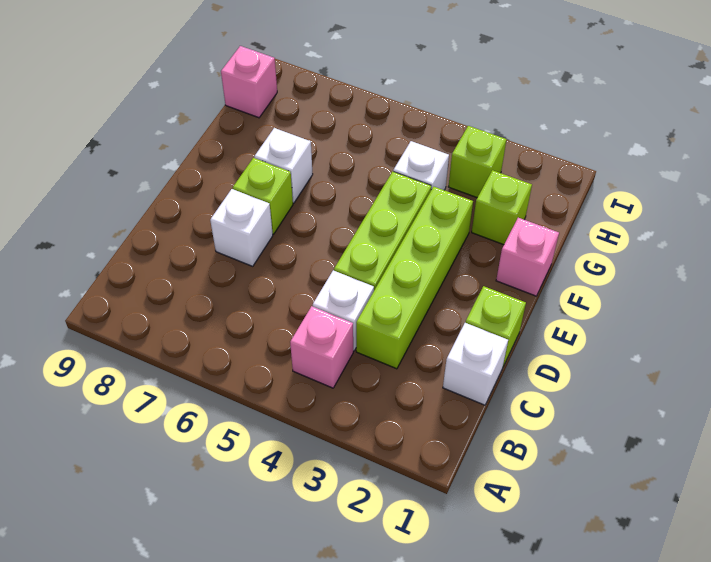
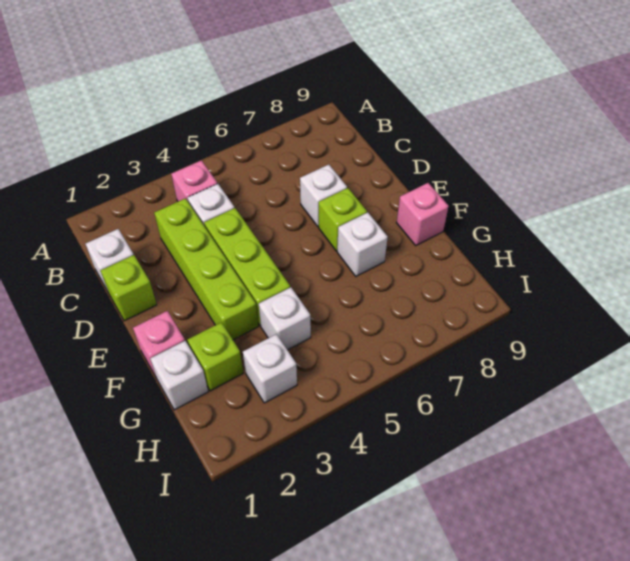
none -> white brick G1 level 1
lime brick H3 level 1 -> white brick H3 level 1
pink brick H9 level 1 -> pink brick F9 level 1

